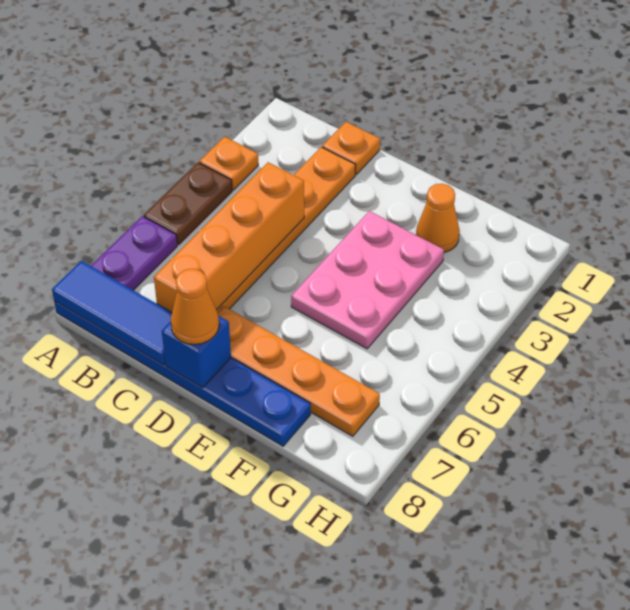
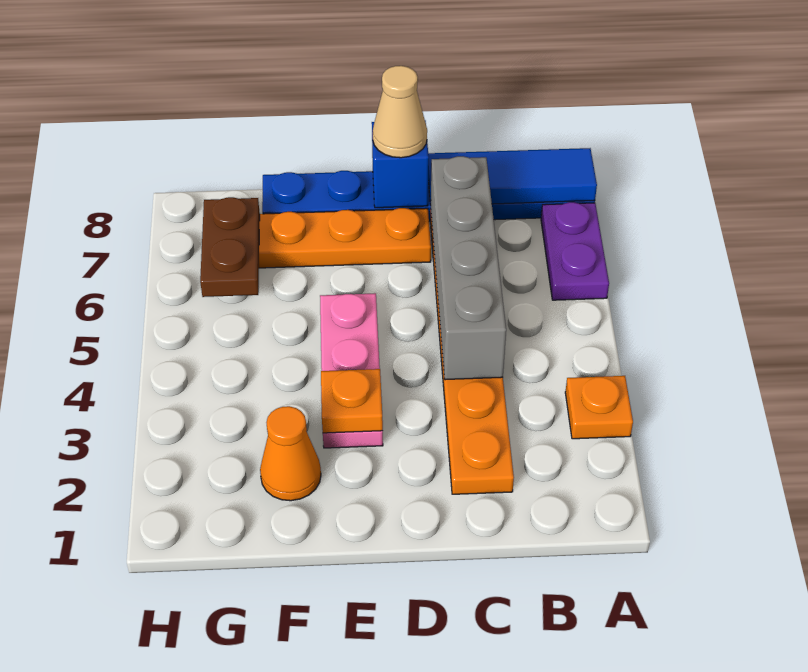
brown plate A4:A5 level 1 -> brown plate G6:G7 level 2
orange plate C1 level 1 -> orange plate E3 level 2
orange brick C4:C7 level 2 -> grey brick C4:C7 level 2
orange cone D8 level 3 -> tan cone D8 level 3
pink plate E3:F5 level 1 -> pink plate E3:E5 level 1

